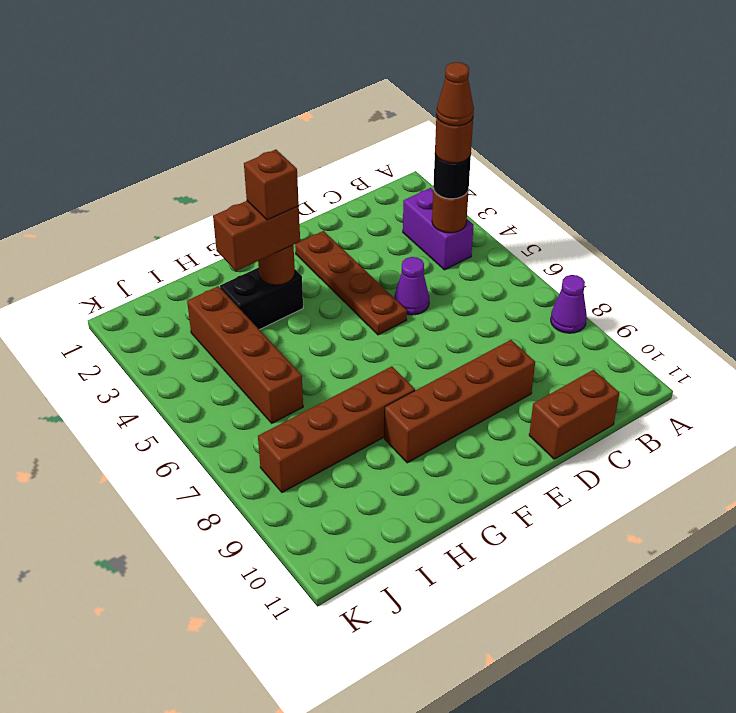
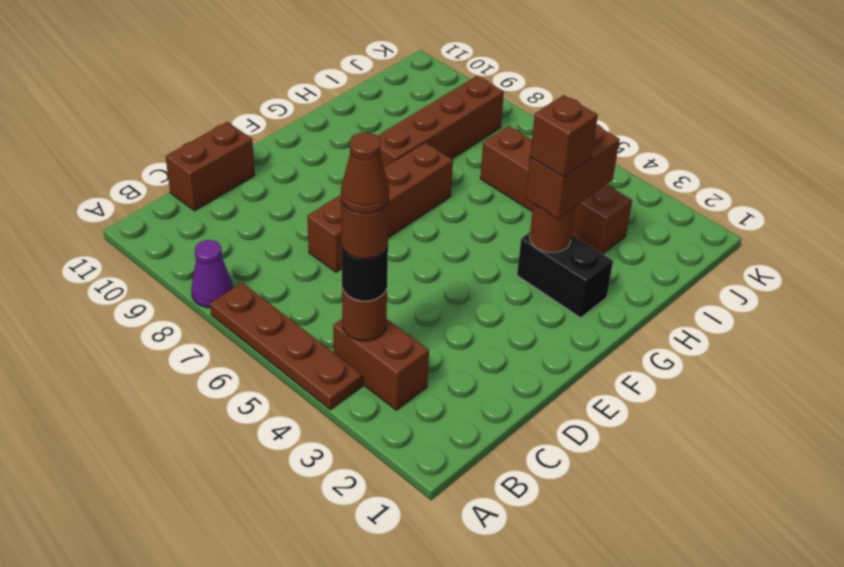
purple brick B3:B4 level 1 -> brown brick B3:B4 level 1
purple cone D5 level 1 -> none
brown brick D9:G9 level 1 -> brown brick D7:G7 level 1
brown plate E2:E5 level 1 -> brown plate A4:A7 level 1
black brick G3:H3 level 1 -> black brick G2:G3 level 1

